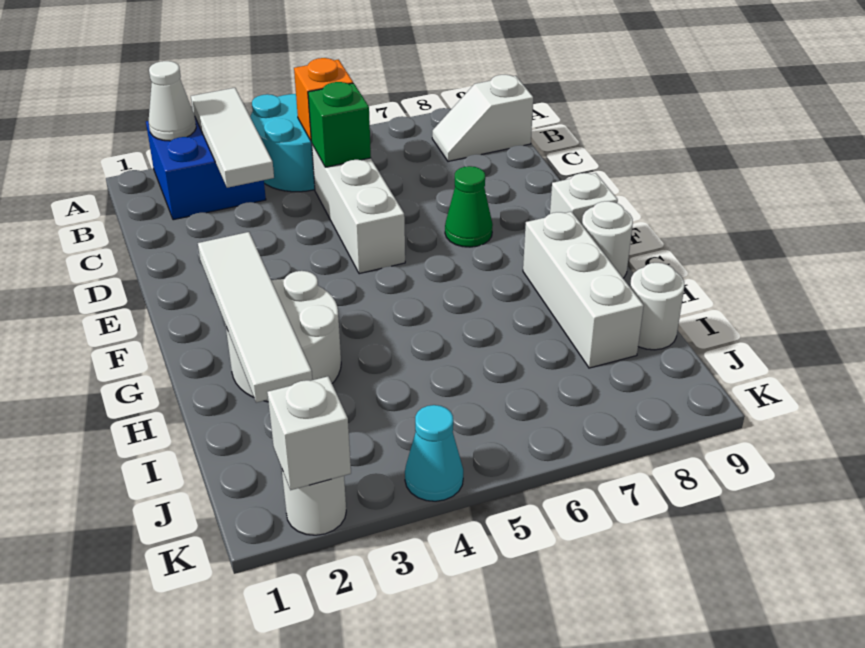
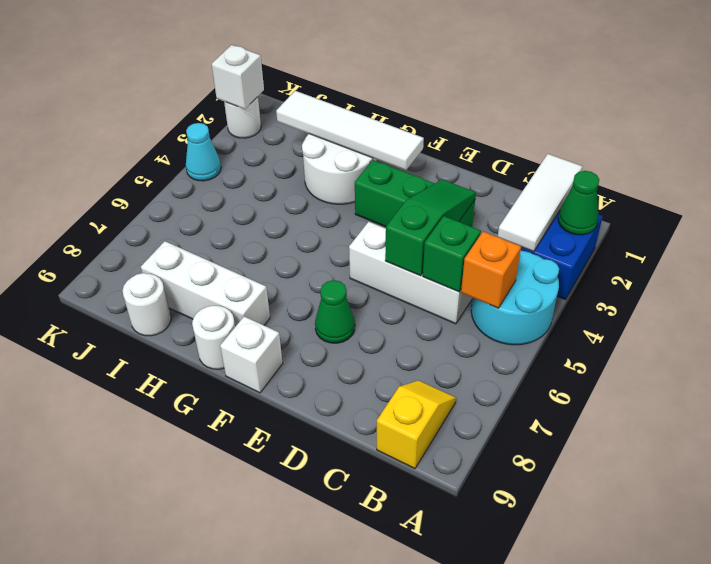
white cone A2 level 2 -> green cone A2 level 2
white tile A3:C3 level 2 -> white tile B1:B3 level 2
white slope B8:B9 level 1 top 9 -> yellow slope B8:B9 level 1 top 9
none -> green brick D3:F3 level 1
none -> green slope D3:D5 level 2 top 5

